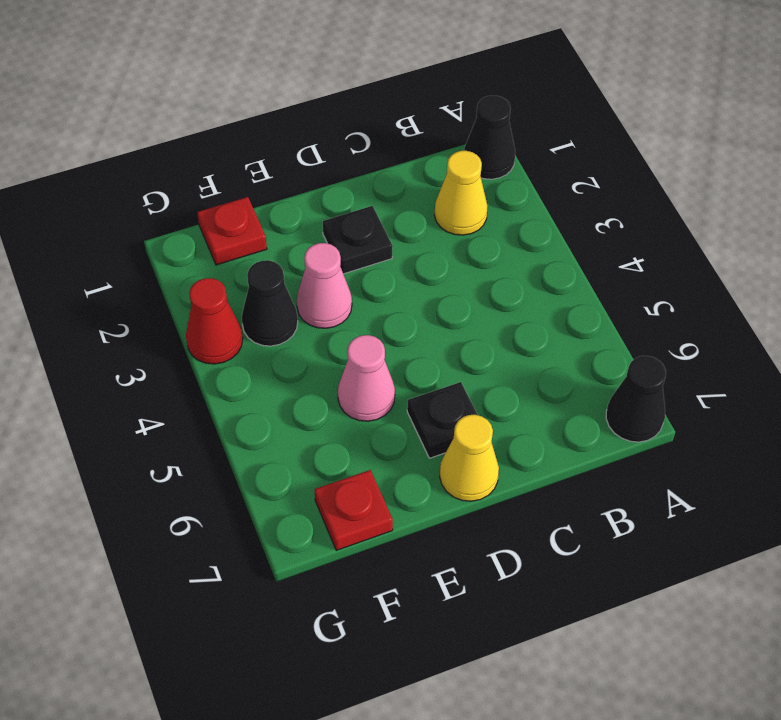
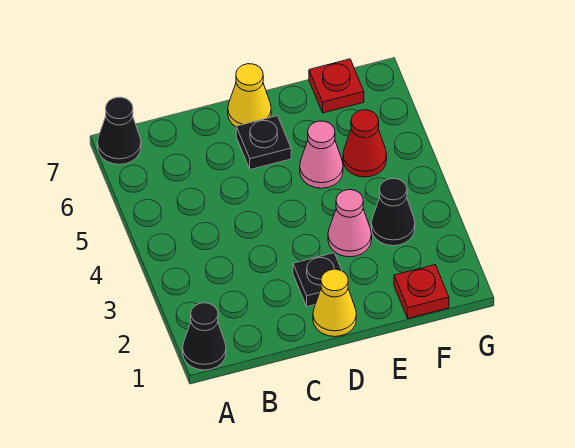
yellow cone B2 level 1 -> yellow cone D1 level 1
red cone G3 level 1 -> red cone F5 level 1

